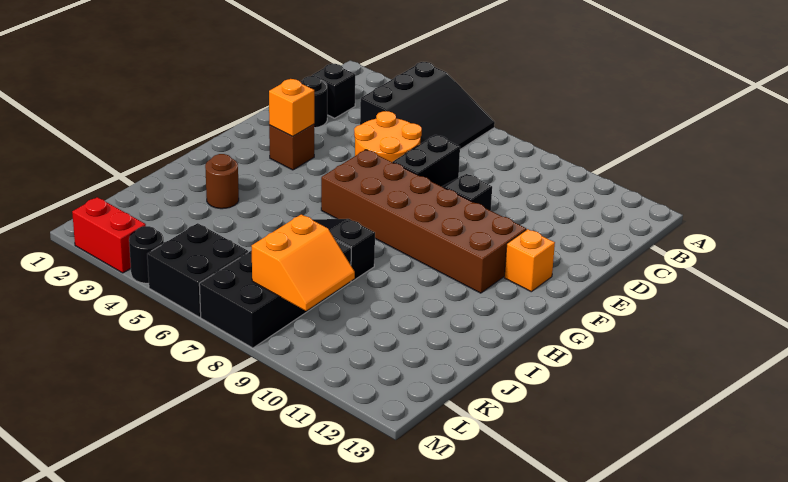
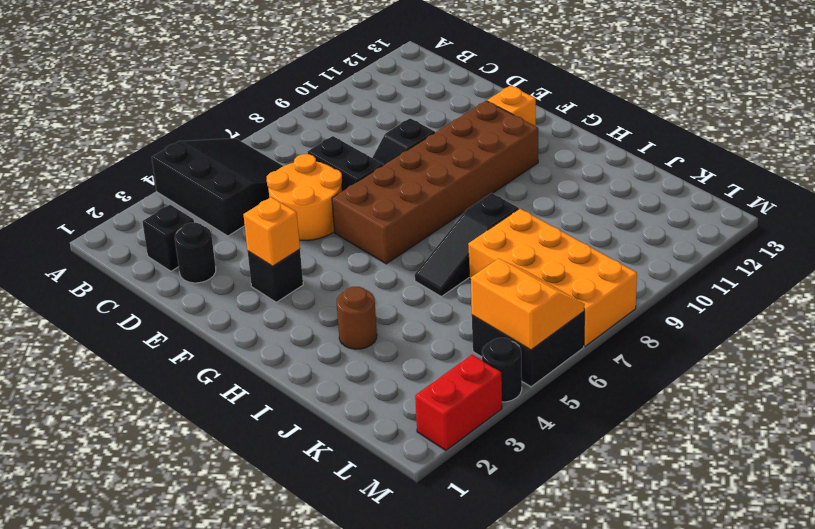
brown brick F3 level 1 -> black brick F3 level 1
black brick J7:M8 level 1 -> orange brick J7:M8 level 1
orange slope K8:L9 level 2 top 8 -> orange slope L5:M6 level 2 top 5

